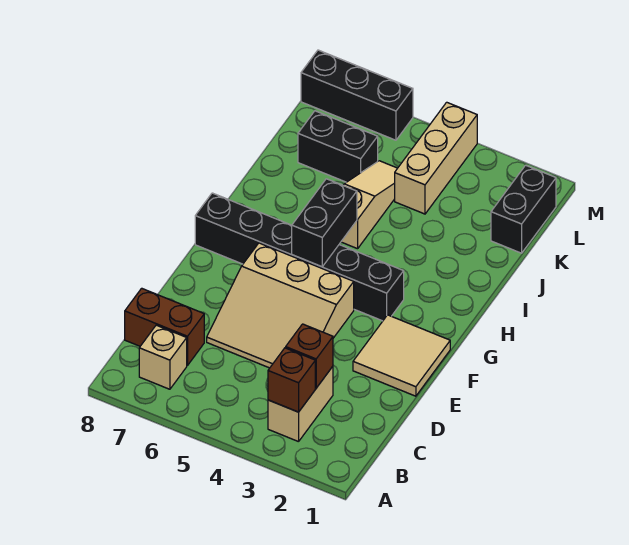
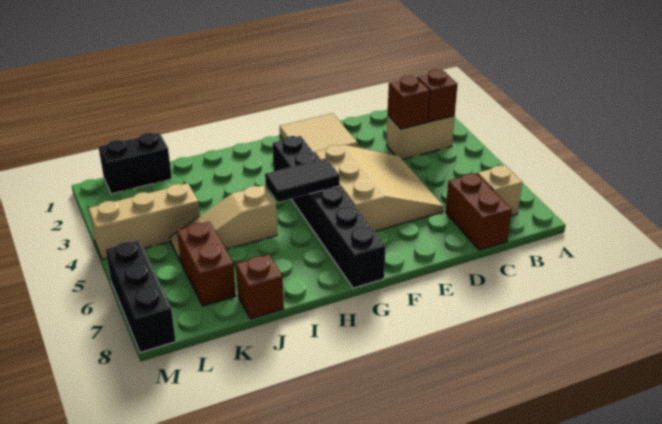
black brick G5:H5 level 2 -> black tile G5:H5 level 2
none -> brown brick J8 level 1
black brick K6:K7 level 1 -> brown brick K6:K7 level 1

